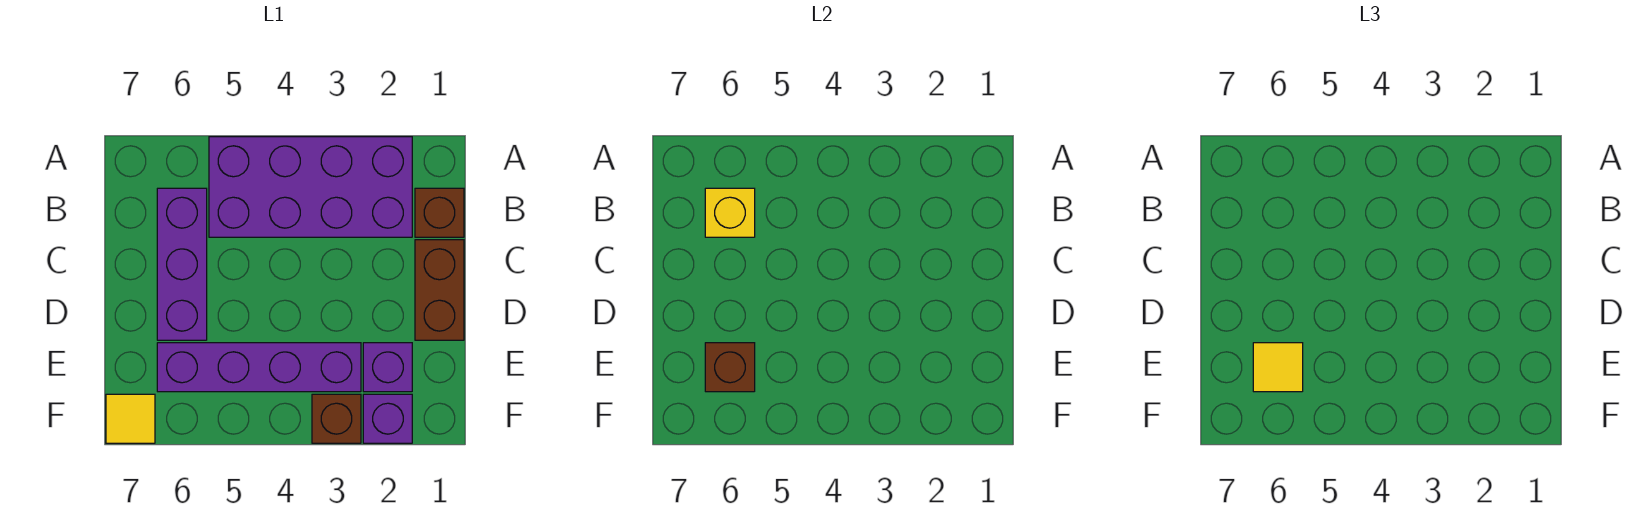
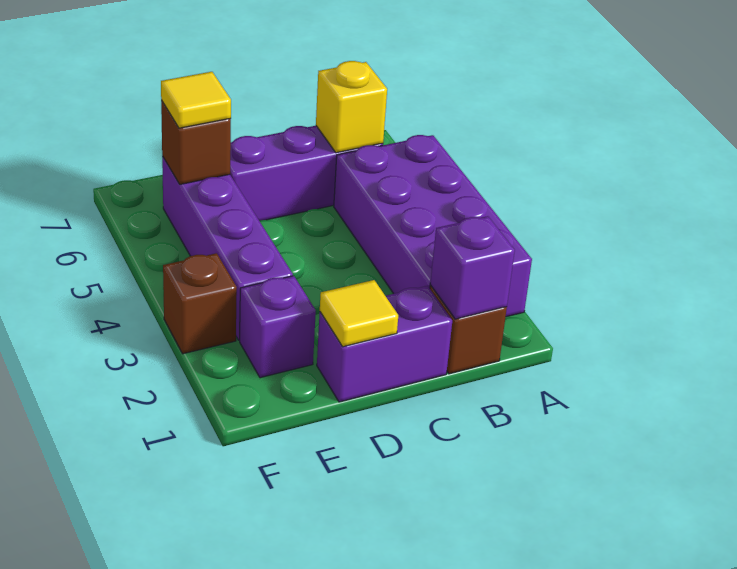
brown brick C1:D1 level 1 -> purple brick C1:D1 level 1
purple brick F2 level 1 -> purple brick B1 level 2
yellow tile F7 level 1 -> yellow tile D1 level 2

